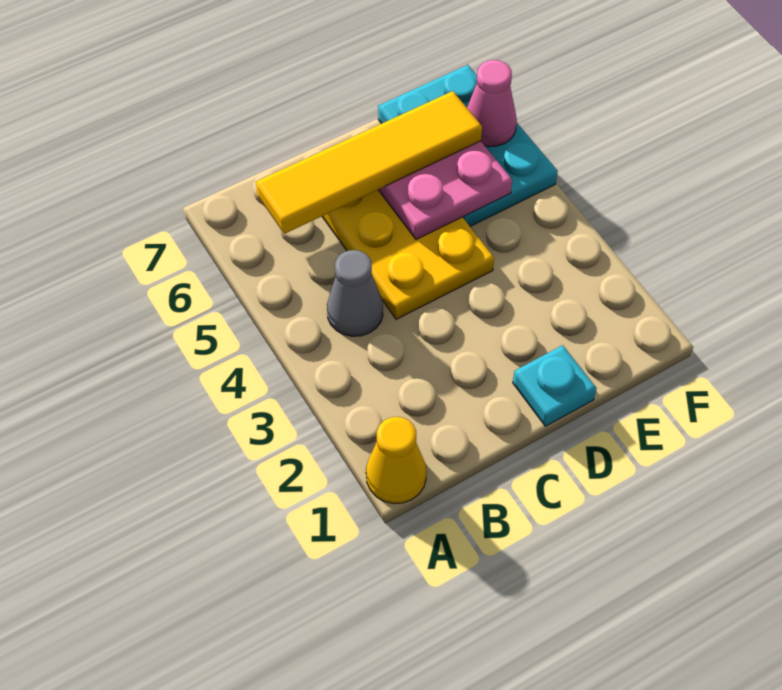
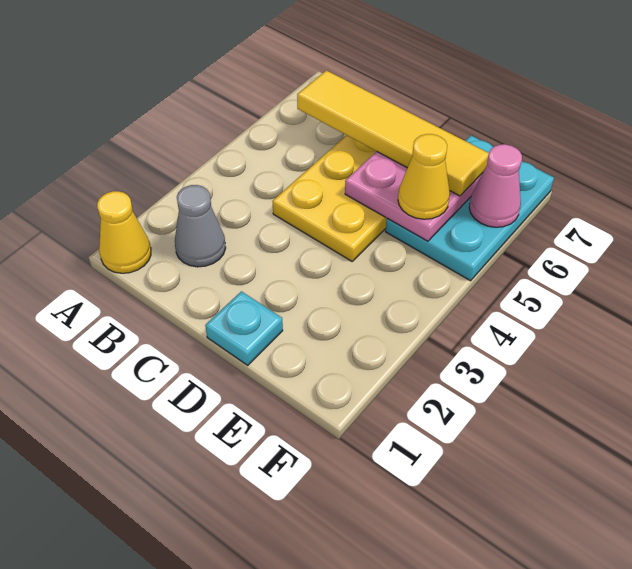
grey cone B4 level 1 -> grey cone B2 level 1
none -> yellow cone E5 level 3

